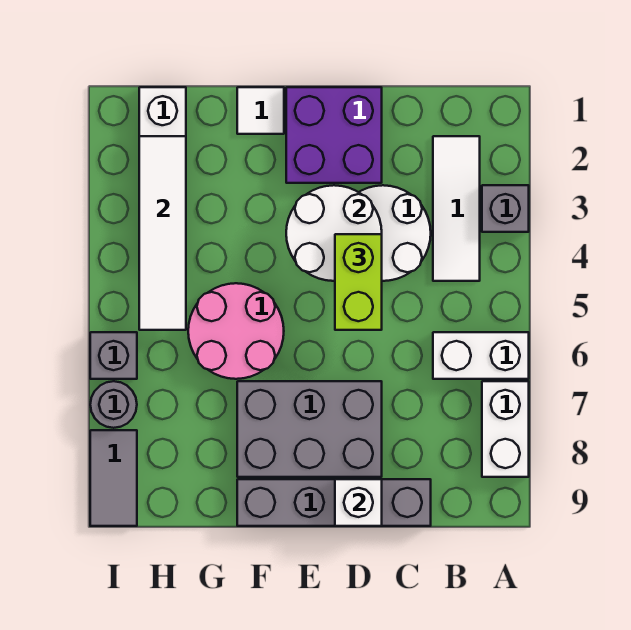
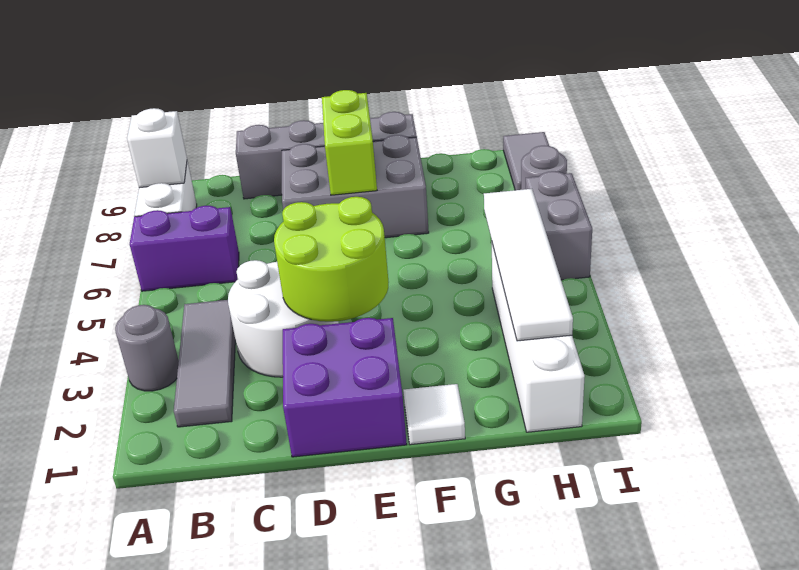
grey brick A3 level 1 -> grey round brick A3 level 1
white brick A6:B6 level 1 -> purple brick A6:B6 level 1
white tile B2:B4 level 1 -> grey tile B2:B4 level 1
white round brick D3:E4 level 2 -> lime round brick D3:E4 level 2
lime brick D4:D5 level 3 -> lime brick E7:E8 level 2
white brick D9 level 2 -> white brick A8 level 2
pink round brick F5:G6 level 1 -> none
grey brick I6 level 1 -> grey brick I5:I6 level 1

